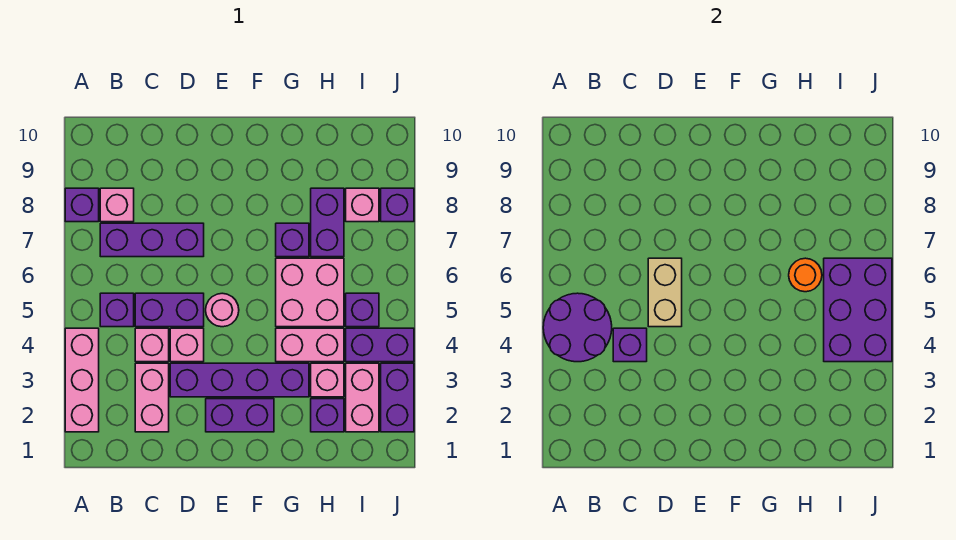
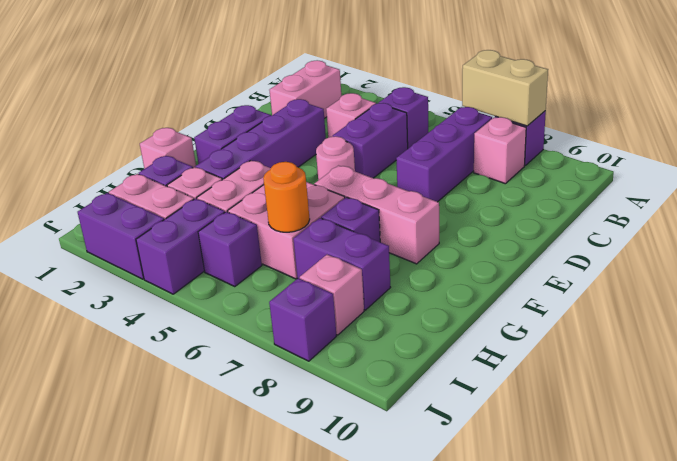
pink brick A2:A4 level 1 -> pink brick F6:F8 level 1
purple round brick A4:B5 level 2 -> none
pink brick C2:C3 level 1 -> pink brick B2:C2 level 1
purple brick C4 level 2 -> none
pink brick D4 level 1 -> pink brick G1 level 1
tan brick D5:D6 level 2 -> tan brick A7:A8 level 2
purple brick I4:J6 level 2 -> none

